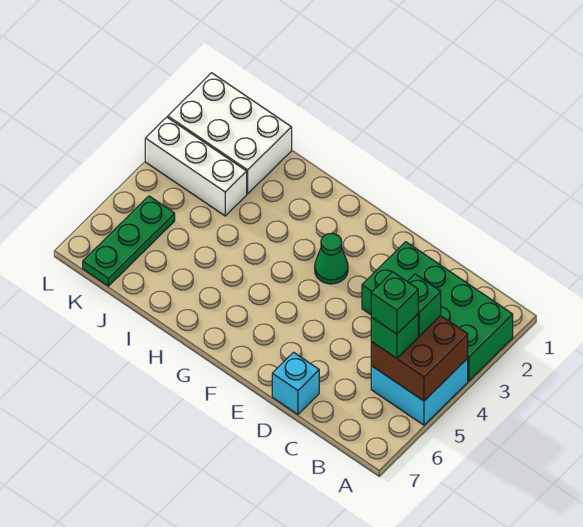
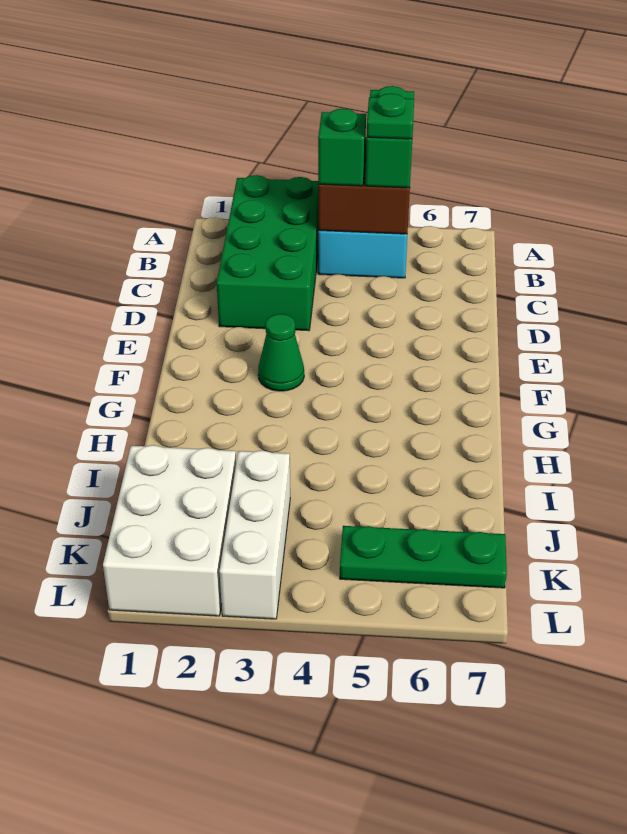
green brick B5 level 3 -> green brick A5:B5 level 3
green brick B5 level 4 -> green plate B5 level 4
cyan brick D7 level 1 -> none

